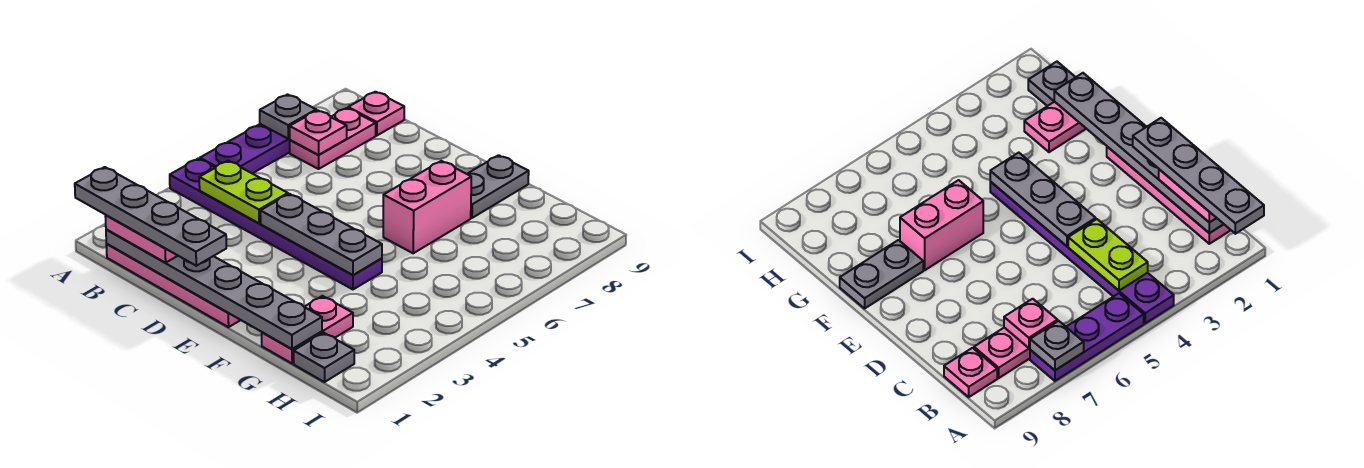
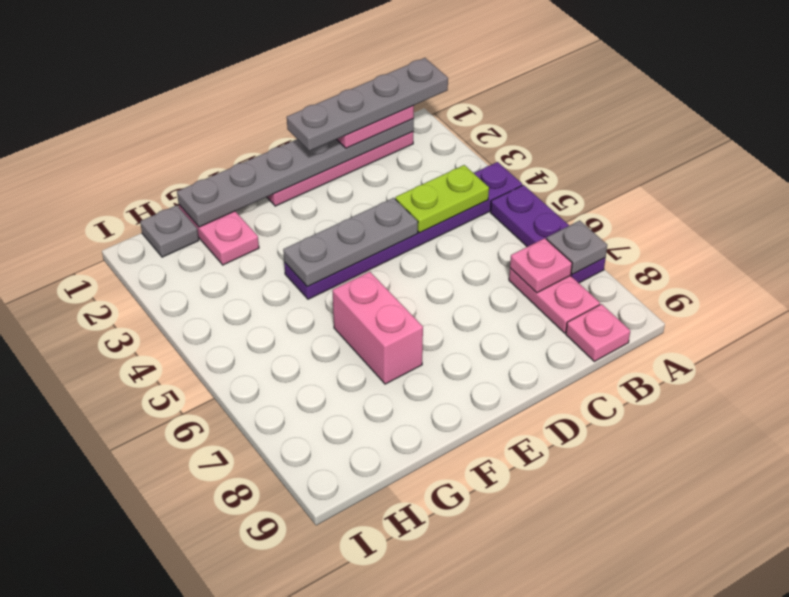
grey plate F8:F9 level 1 -> none

